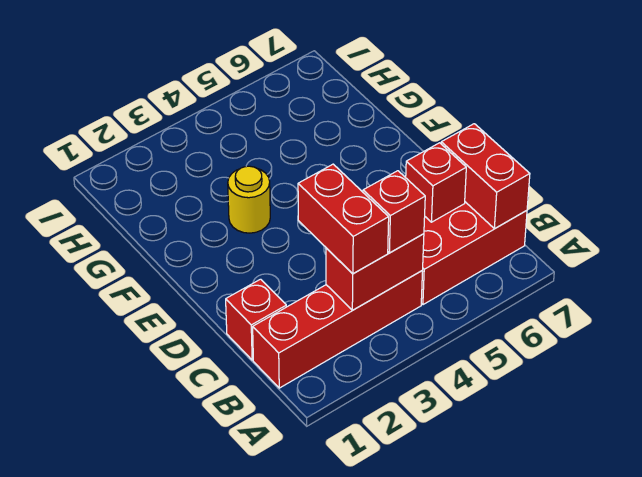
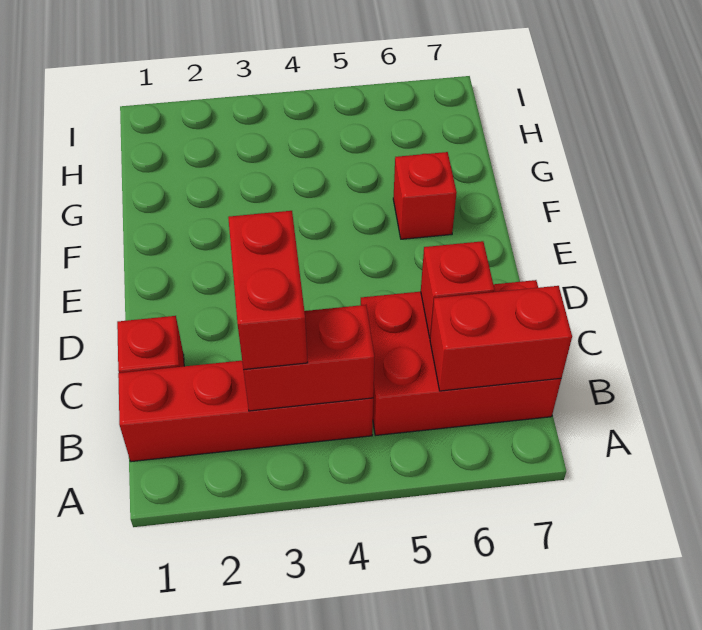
red brick B4 level 3 -> red brick F6 level 1
red brick B7:C7 level 2 -> red brick B6:B7 level 2
yellow round brick F3 level 1 -> none

